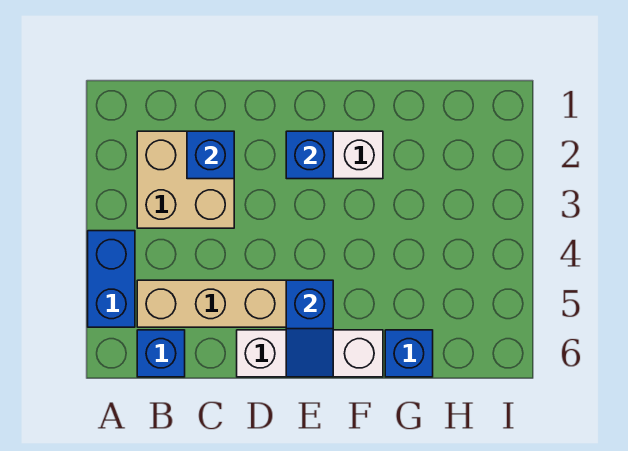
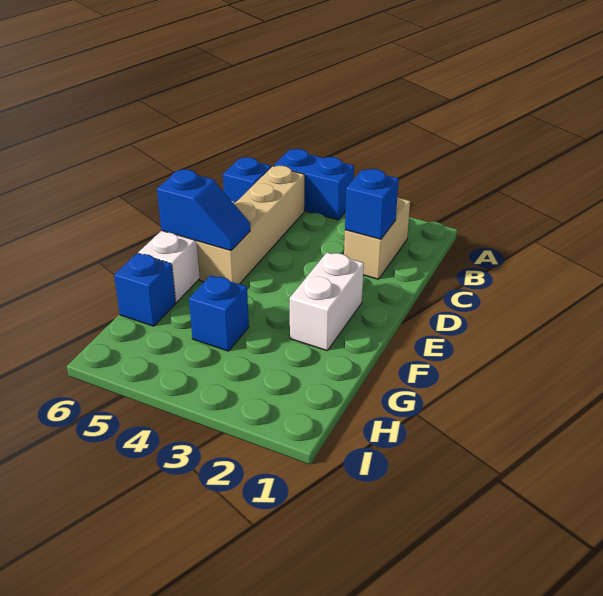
tan brick B2:C3 level 1 -> tan brick B2:C2 level 1
blue brick E2 level 2 -> blue brick G4 level 1
blue slope E5:E6 level 2 top 5 -> blue slope E5:E6 level 2 top 6

